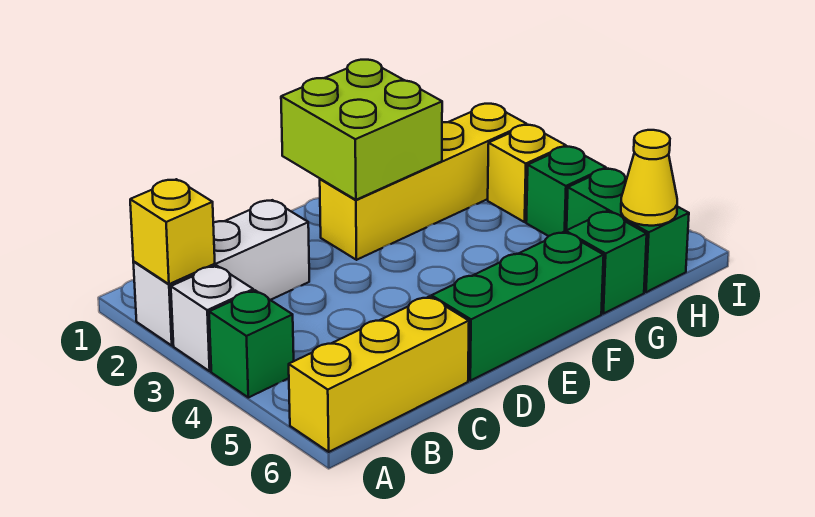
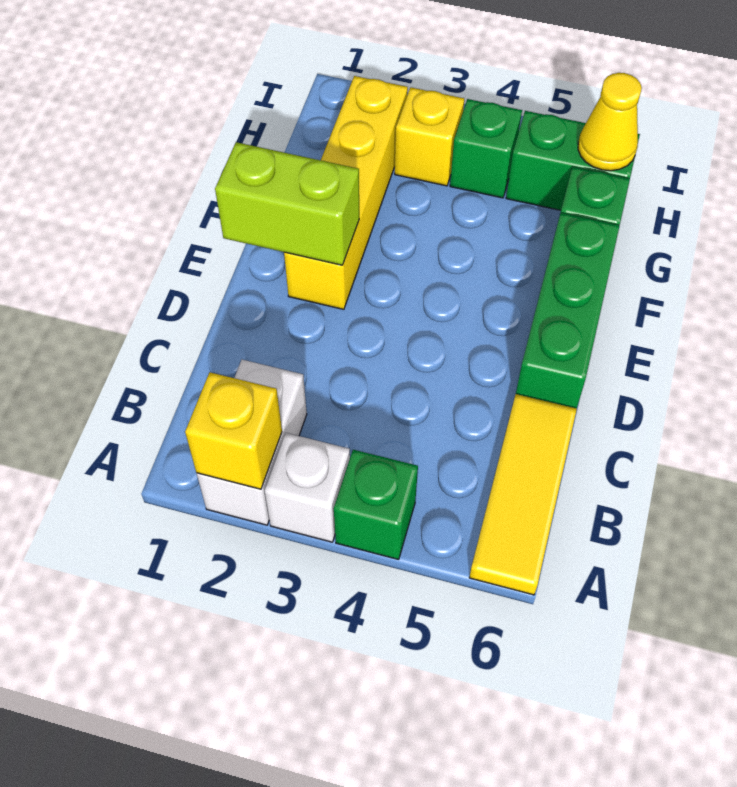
white brick A2:C2 level 1 -> white brick A2:B2 level 1
yellow brick A6:C6 level 1 -> yellow tile A6:C6 level 1
lime brick E1:F2 level 2 -> lime brick E1:E2 level 2

